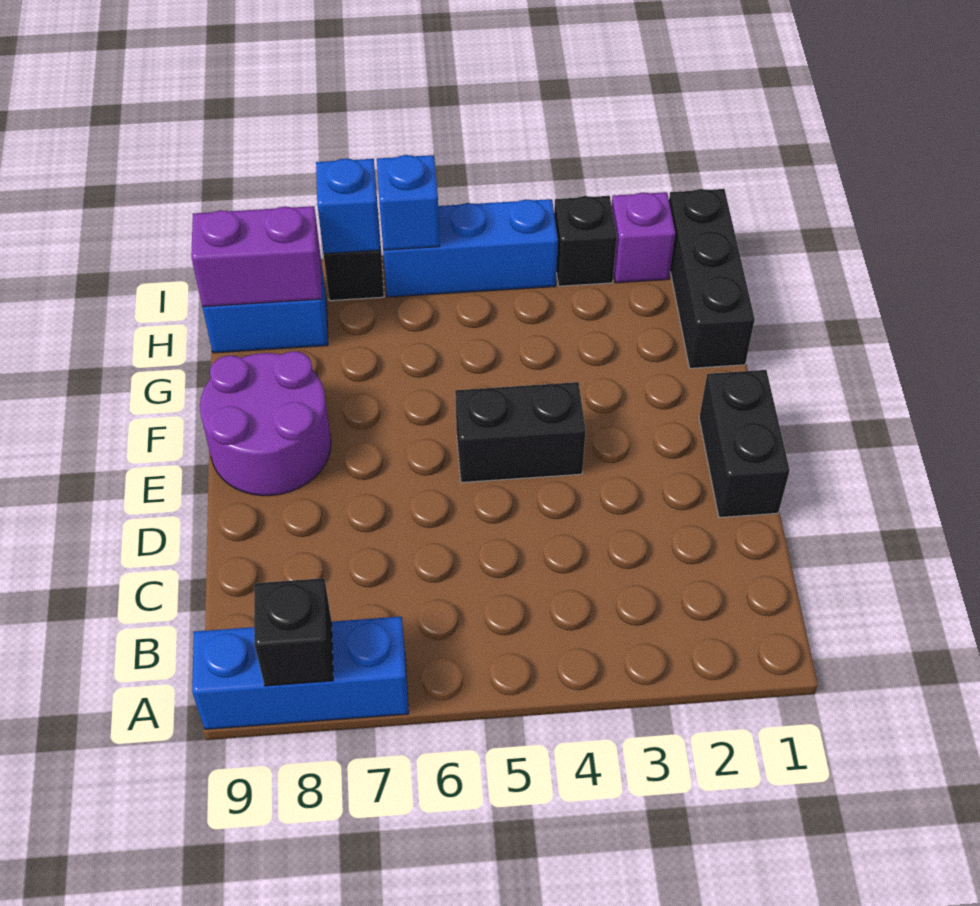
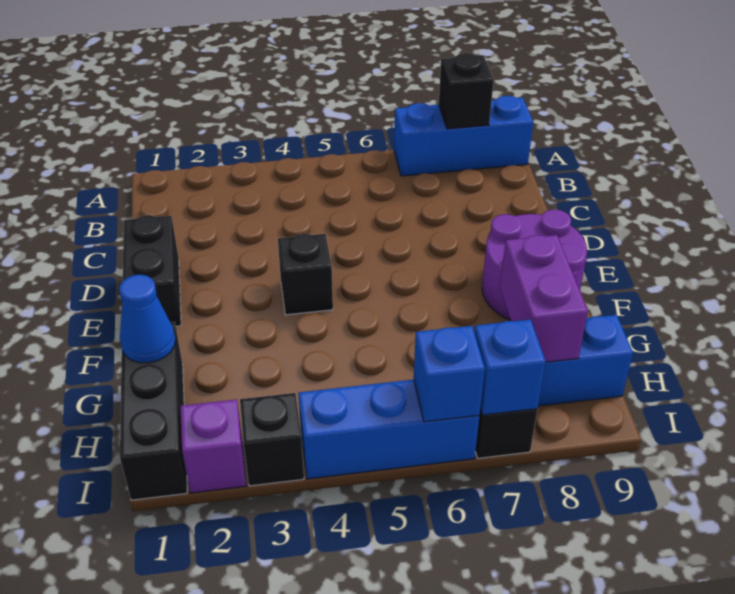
black brick E4:E5 level 1 -> black brick E4 level 1
none -> blue cone G1 level 2
purple brick H8:H9 level 2 -> purple brick G8:H8 level 2

